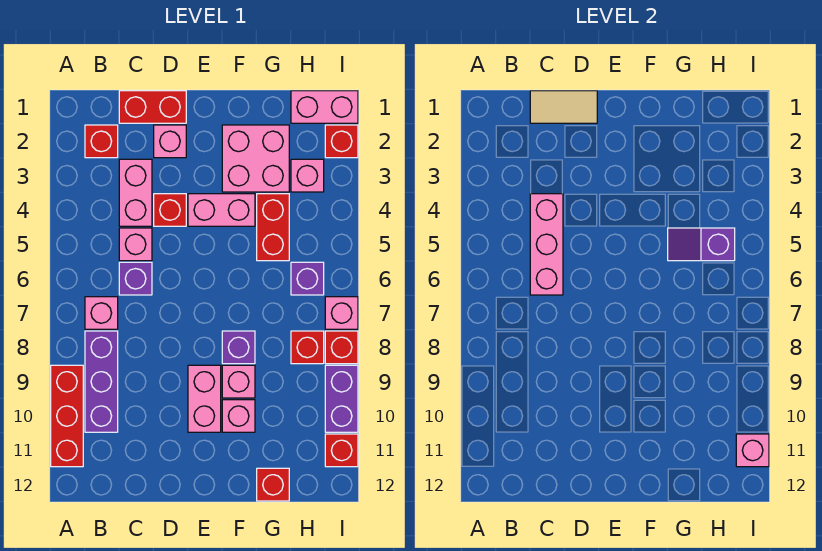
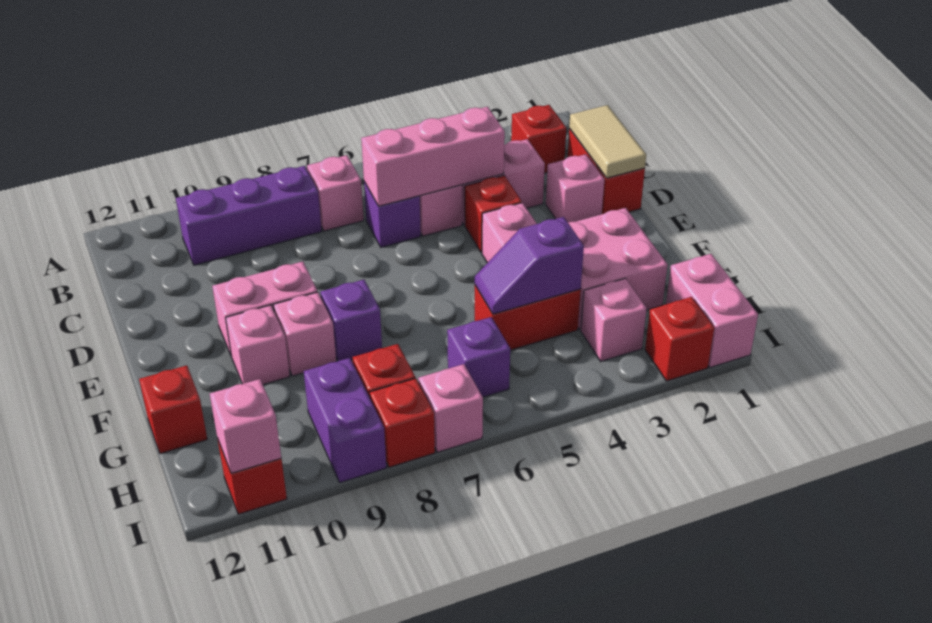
red brick A9:A11 level 1 -> none
purple slope G5:H5 level 2 top H -> purple slope G4:G5 level 2 top 4
purple brick I9:I10 level 1 -> purple brick H9:I9 level 1

